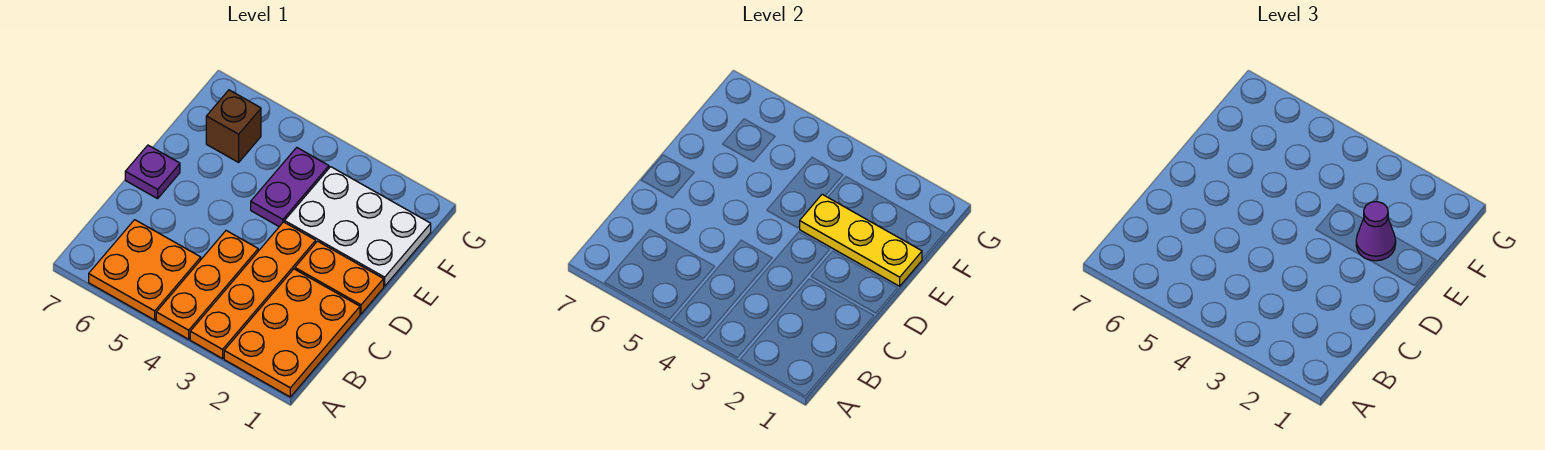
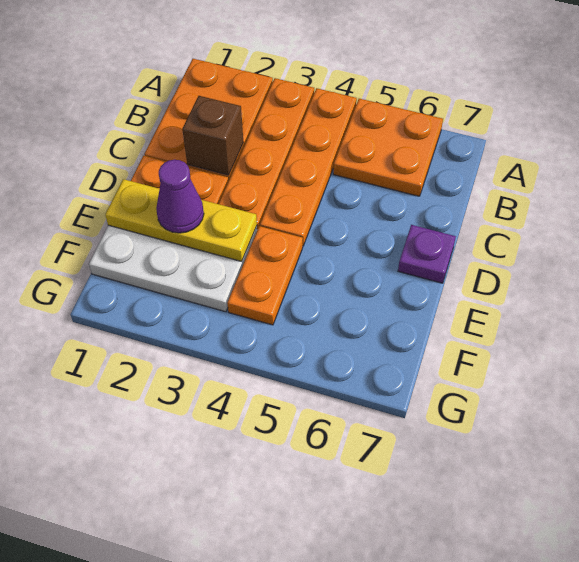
orange plate A4:C4 level 1 -> orange plate A4:D4 level 1
purple plate E4:F4 level 1 -> orange plate E4:F4 level 1
brown brick F6 level 1 -> brown brick C2 level 2

